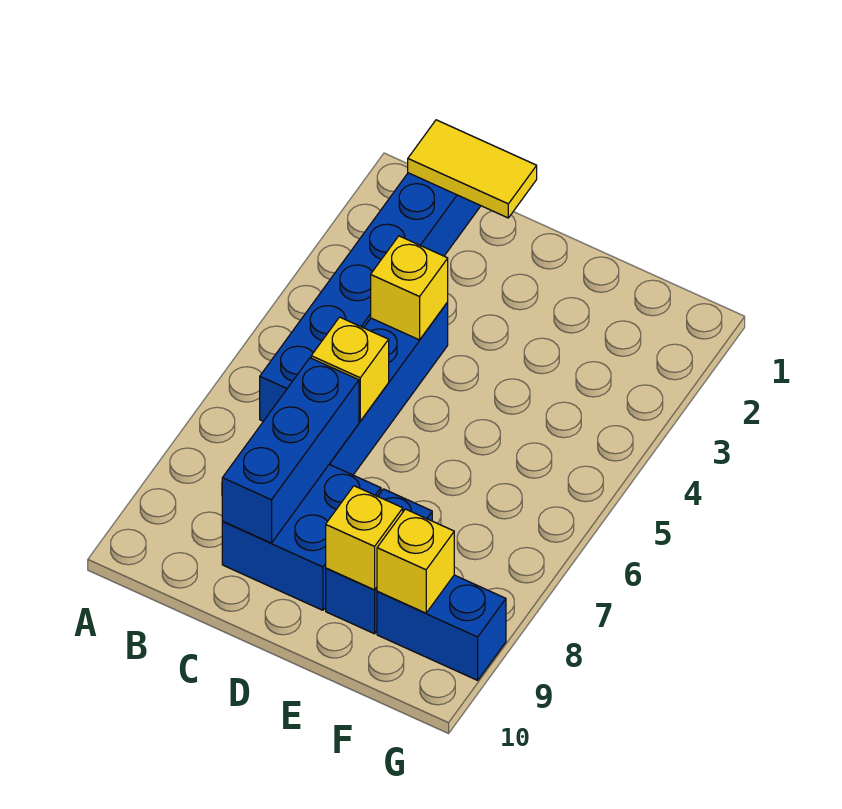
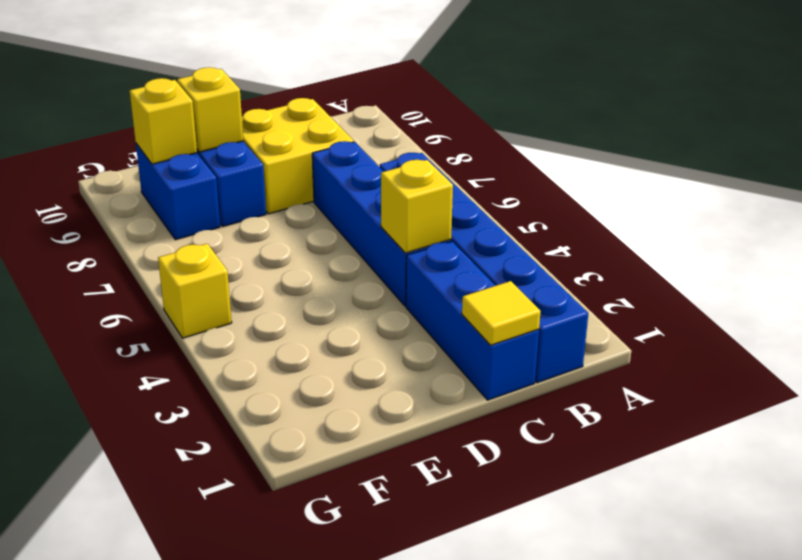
yellow tile B1:C1 level 2 -> yellow tile C1 level 2
yellow brick C6 level 2 -> yellow brick G5 level 1
blue brick C7:C9 level 2 -> blue brick C1:C3 level 1
blue brick C8:D9 level 1 -> yellow brick C8:D9 level 1
blue brick F9:G9 level 1 -> blue brick F8:F9 level 1

